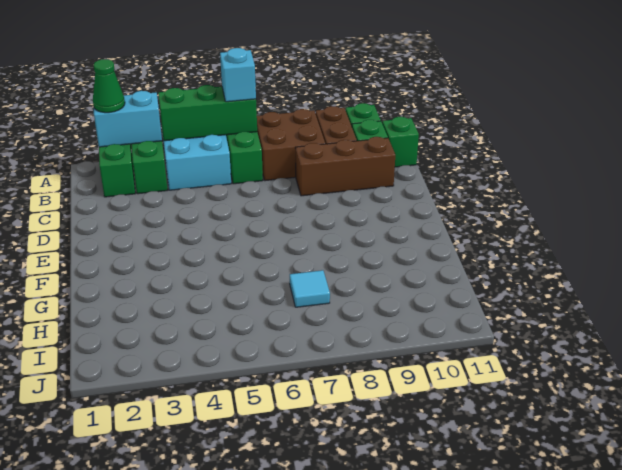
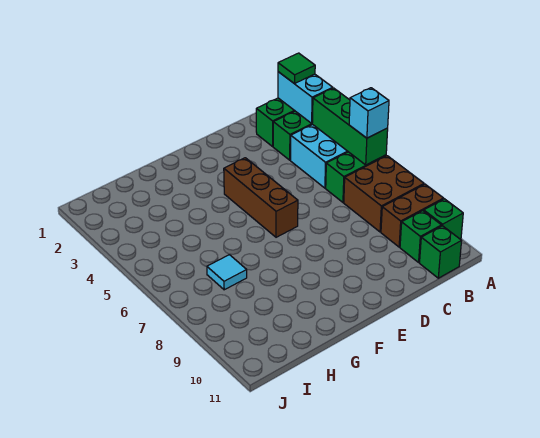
green cone A2 level 3 -> green tile A2 level 3
brown brick C8:C10 level 1 -> brown brick E4:E6 level 1

